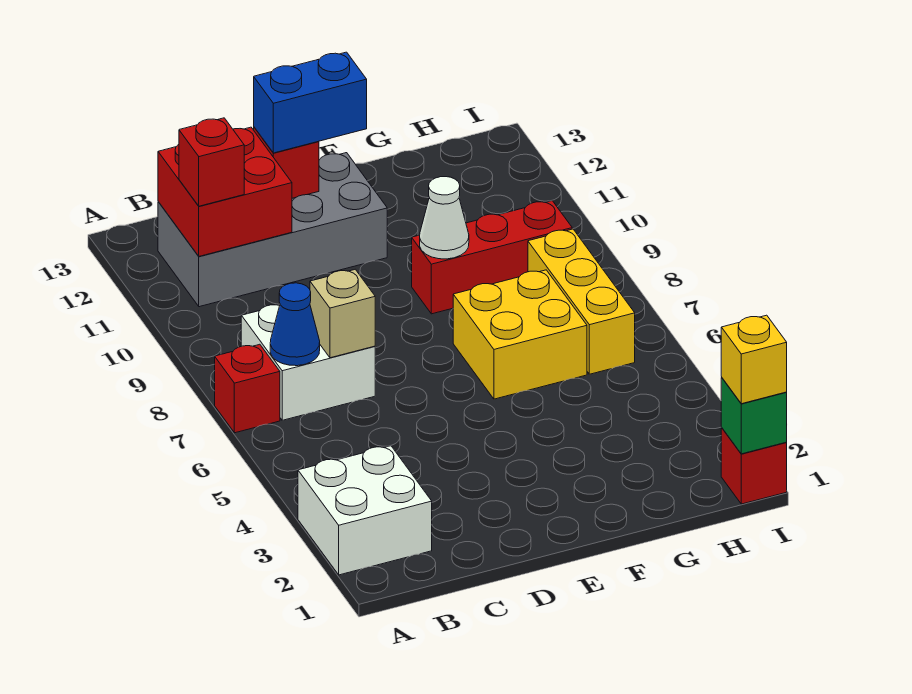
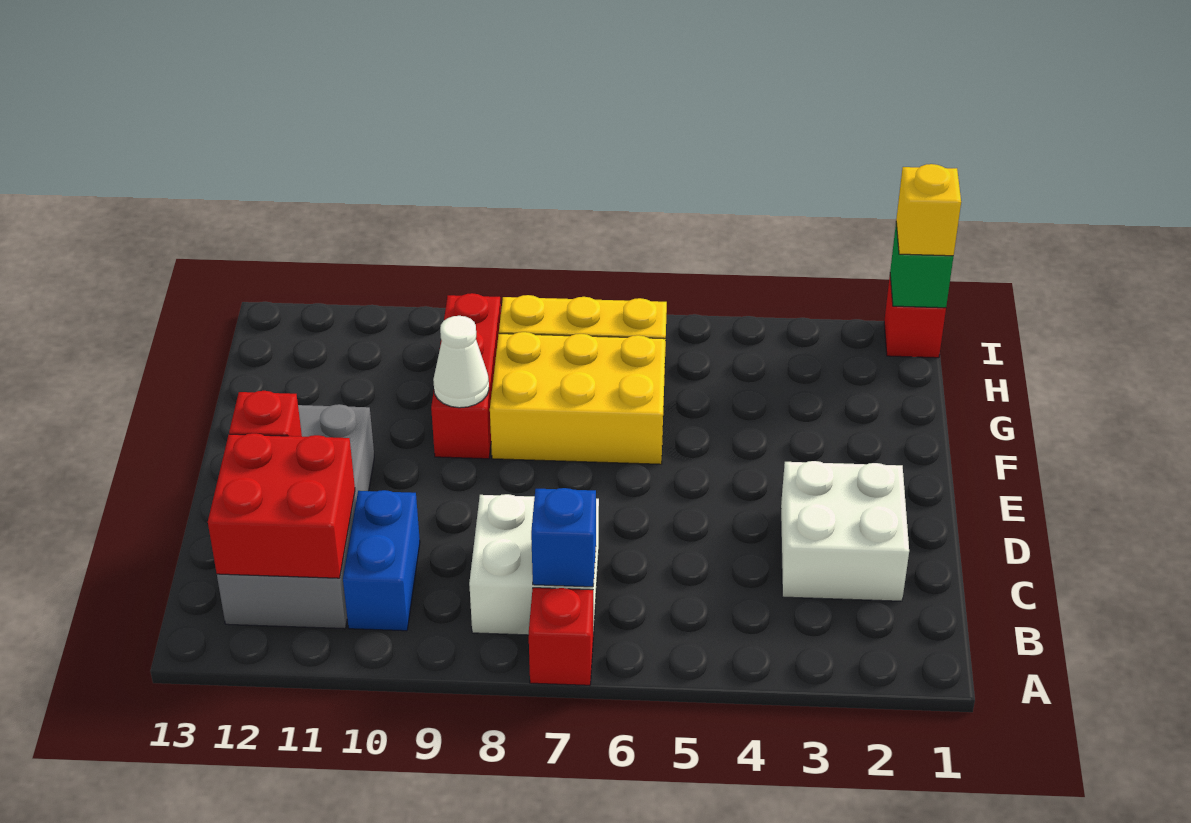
white brick A2:B3 level 1 -> white brick C2:D3 level 1
blue cone B7 level 2 -> blue brick B7 level 2
red brick B11 level 3 -> none
tan brick C7 level 2 -> none
blue brick D12:E12 level 3 -> blue brick B10:C10 level 1
yellow brick F6:G7 level 1 -> yellow brick F6:G8 level 1

